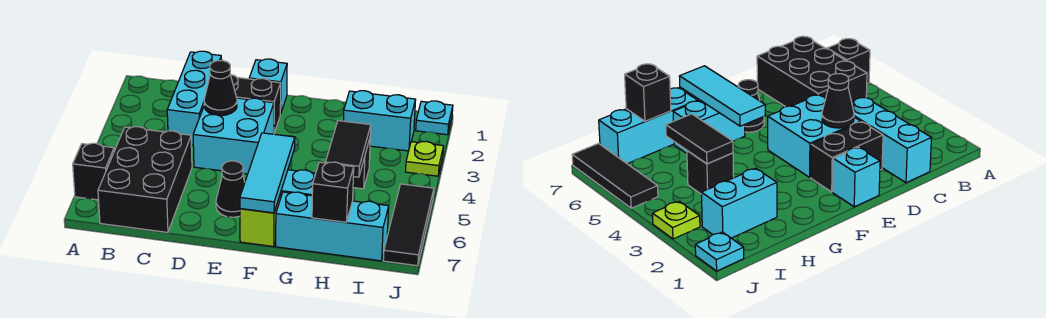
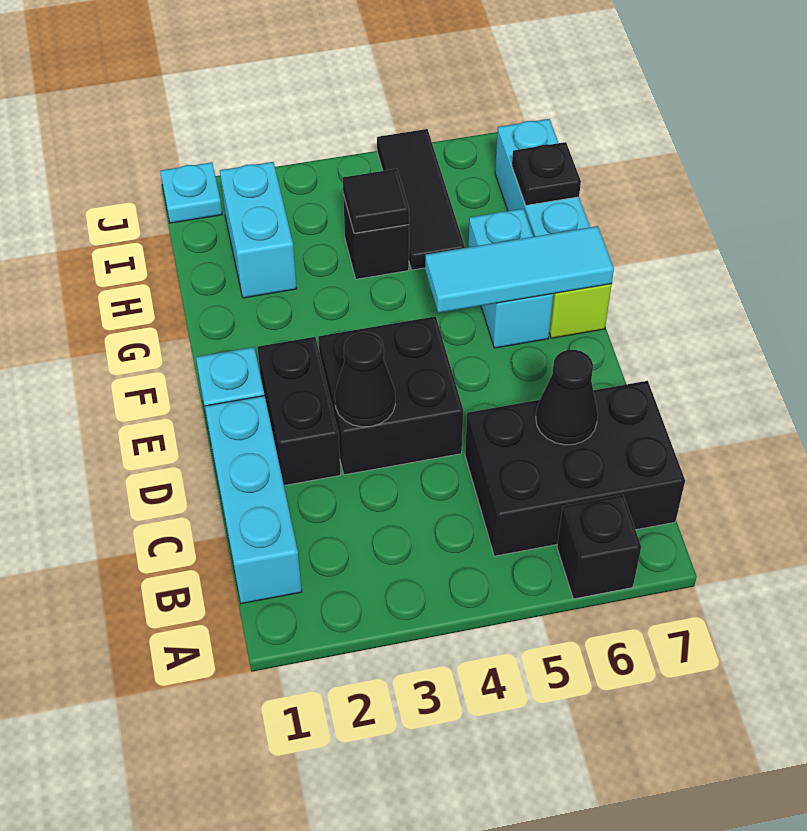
cyan brick C1:C3 level 1 -> cyan brick B1:D1 level 1
cyan brick D3:E4 level 1 -> black brick D3:E4 level 1
black cone E6 level 1 -> black cone C6 level 2
black tile H4:H5 level 2 -> black tile H4 level 2
black brick H7 level 2 -> black plate H7 level 2
lime plate J3 level 1 -> none
black tile J5:J7 level 1 -> black tile H5:J5 level 1

